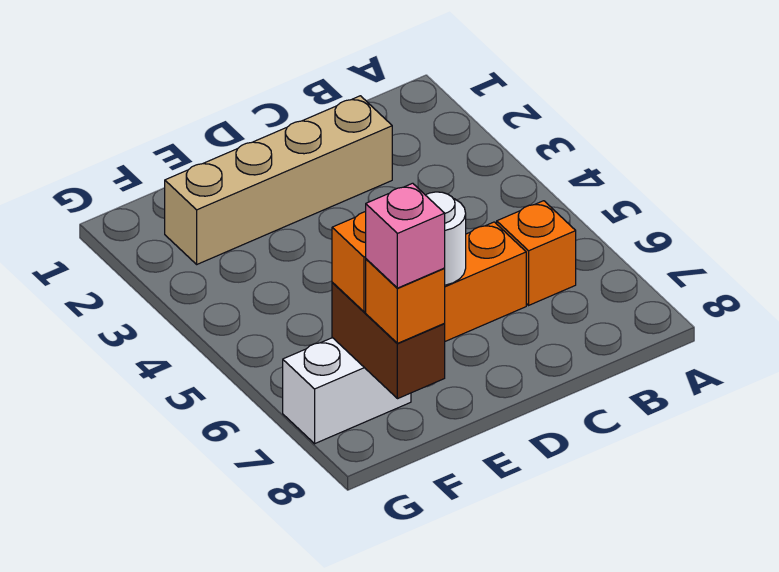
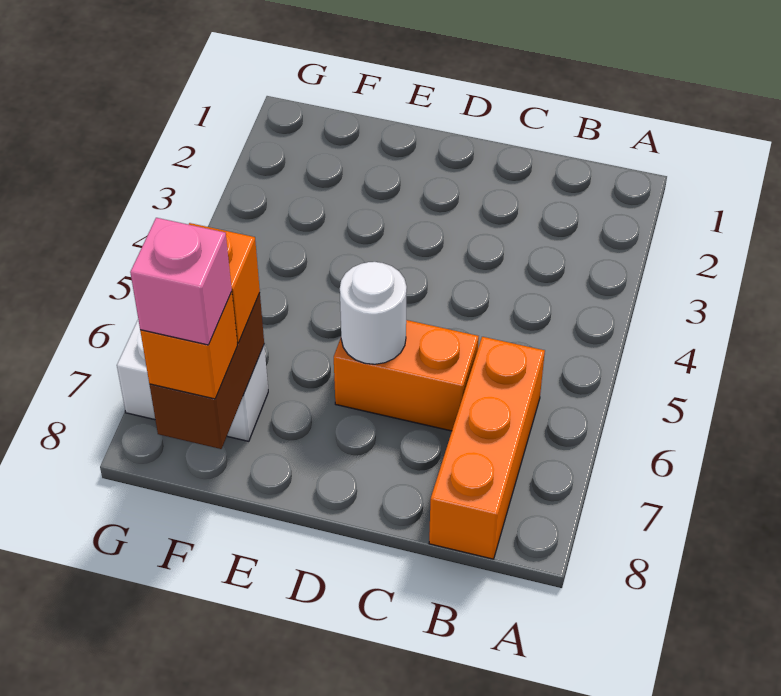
orange brick B6 level 1 -> orange brick B6:B8 level 1
tan brick C2:F2 level 1 -> none

